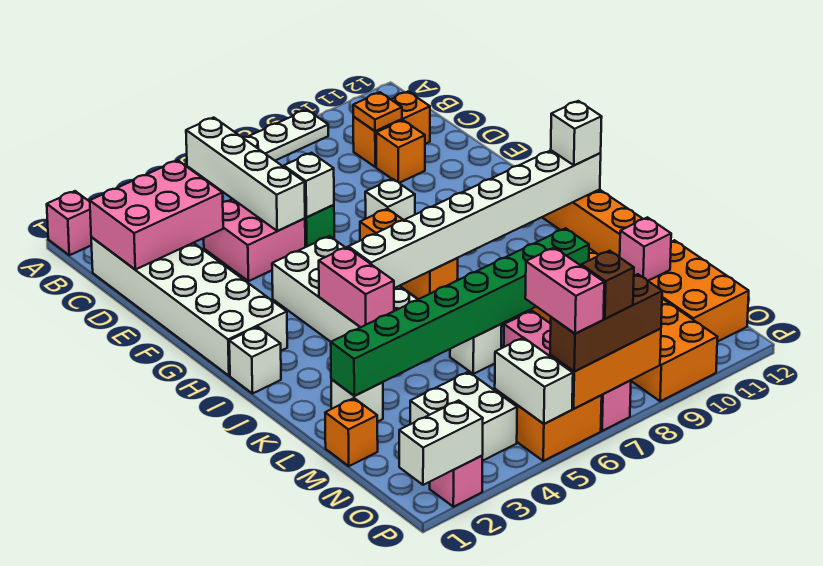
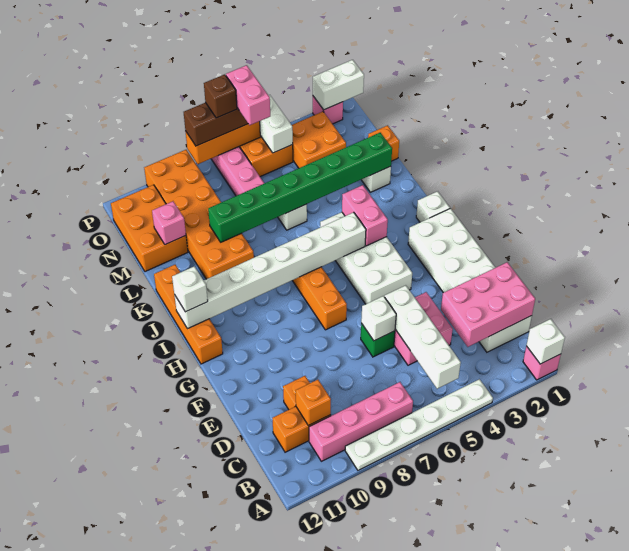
none -> pink brick B7:B10 level 1
orange plate C10 level 2 -> orange brick C10 level 2
white brick F8 level 1 -> white brick A1 level 2
white brick N3:O4 level 1 -> orange brick N3:O4 level 1

